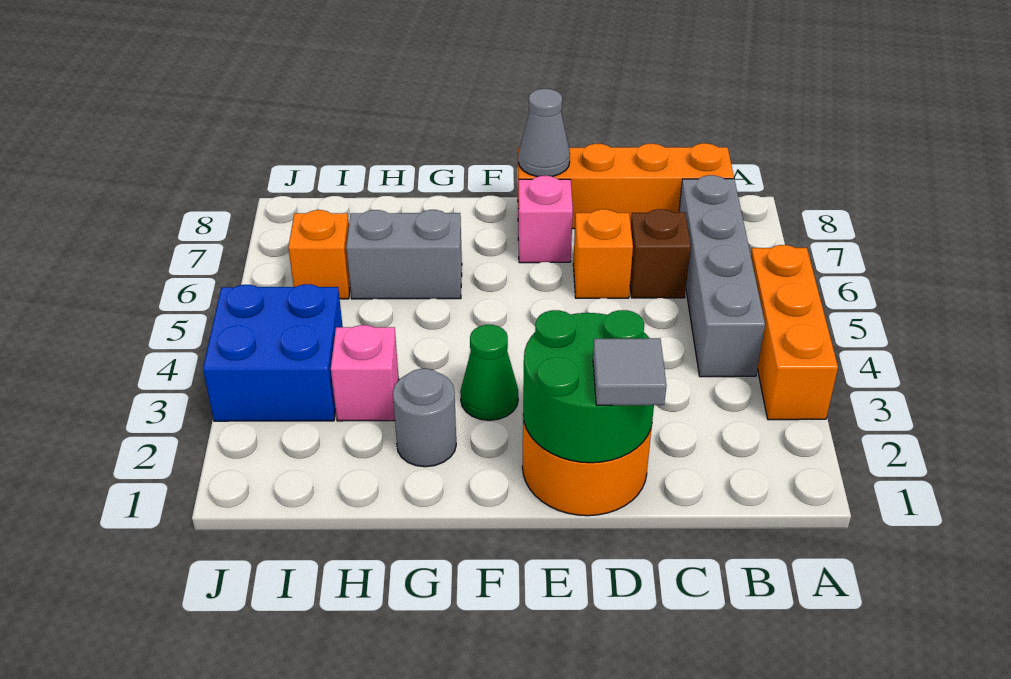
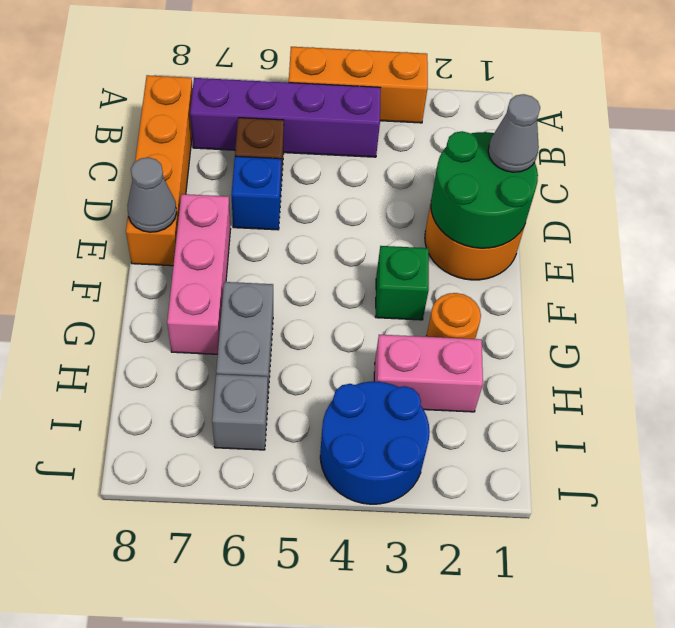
grey brick B4:B7 level 1 -> purple brick B4:B7 level 1
grey tile D1 level 3 -> grey cone D1 level 3
orange brick D6 level 1 -> blue brick D6 level 1
pink brick E7 level 1 -> pink brick E7:G7 level 1
green cone F3 level 1 -> green brick F3 level 1
grey round brick G2 level 1 -> orange round brick G2 level 1
pink brick H3 level 1 -> pink brick H2:H3 level 1
blue brick I3:J4 level 1 -> blue round brick I3:J4 level 1
orange brick I6 level 1 -> grey brick I6 level 1

